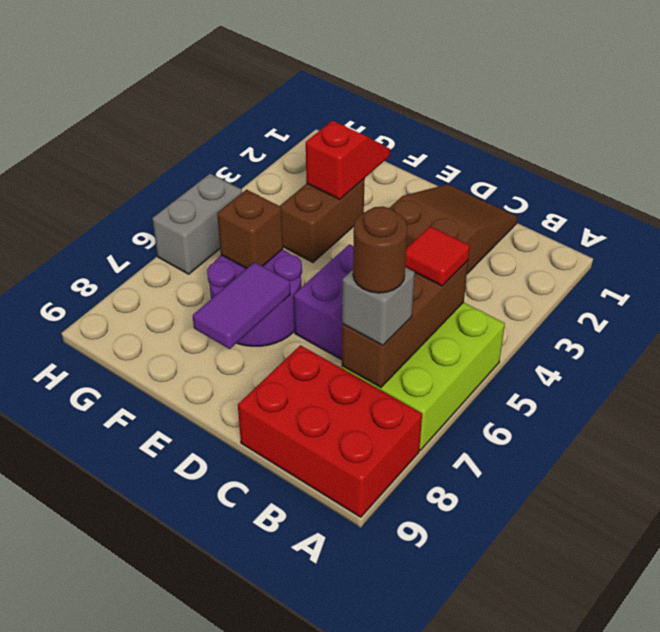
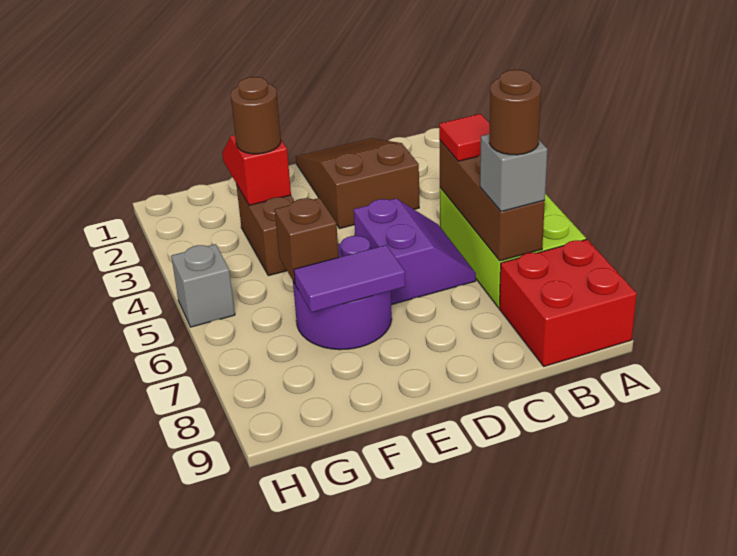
red brick A8:C9 level 1 -> red brick A8:B9 level 1
purple tile E7:E8 level 2 -> purple tile E7:F7 level 2
none -> brown round brick F3 level 3
grey brick H5:H6 level 1 -> grey brick H5 level 1

